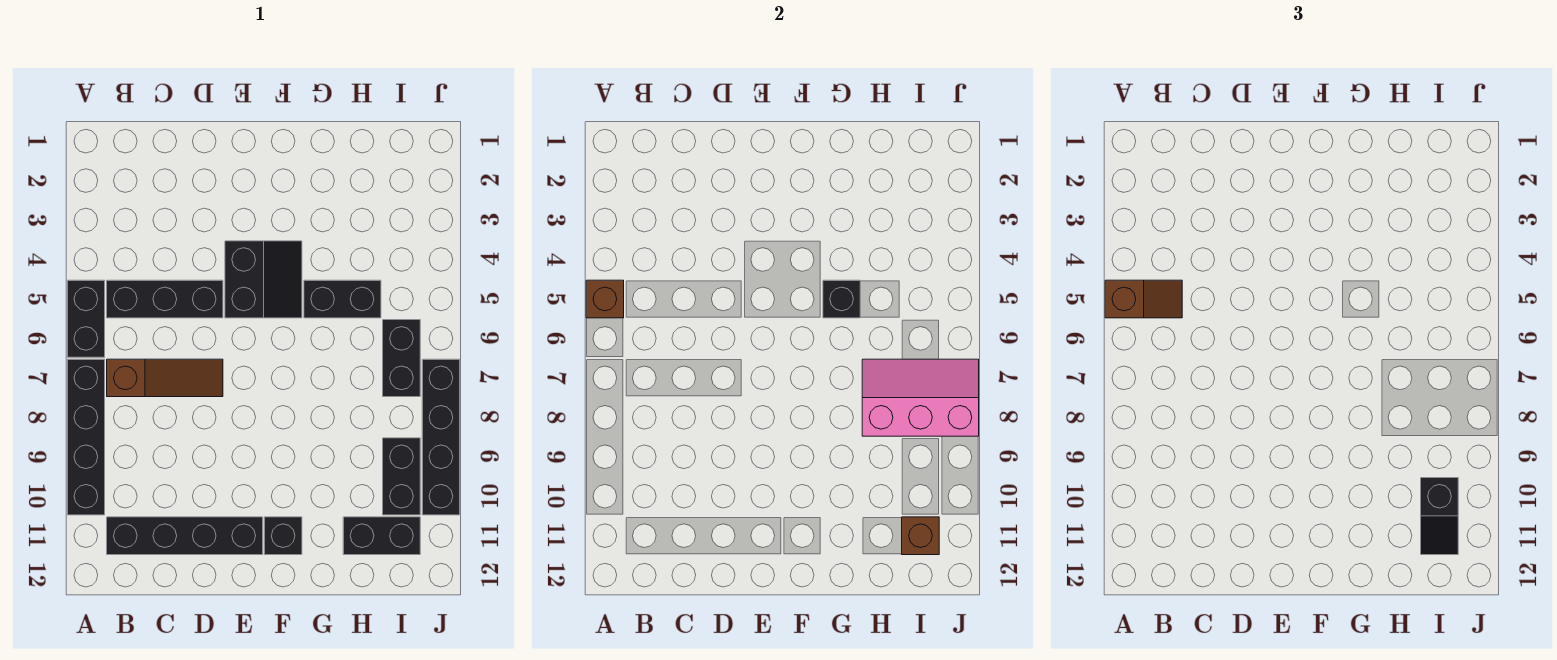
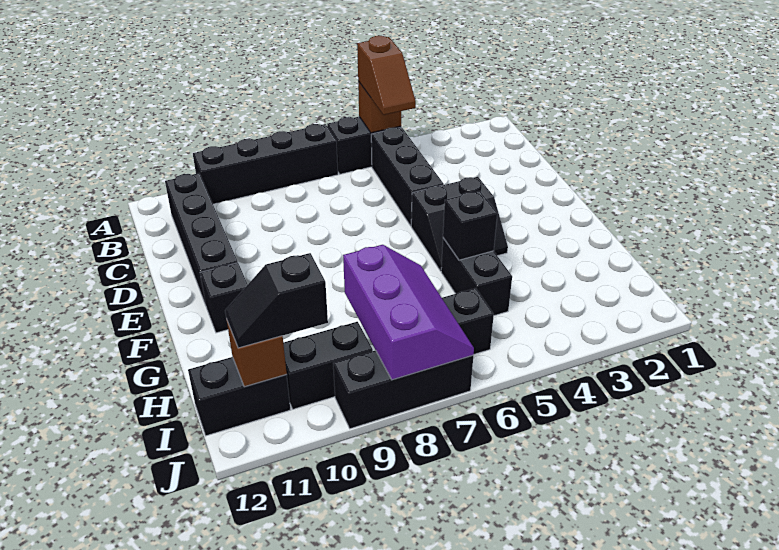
brown slope B7:D7 level 1 top B -> none
pink slope H7:J8 level 2 top 8 -> purple slope H7:J8 level 2 top 8
black brick H11:I11 level 1 -> black brick I11:I12 level 1
black brick J7:J10 level 1 -> black brick J7:J9 level 1

